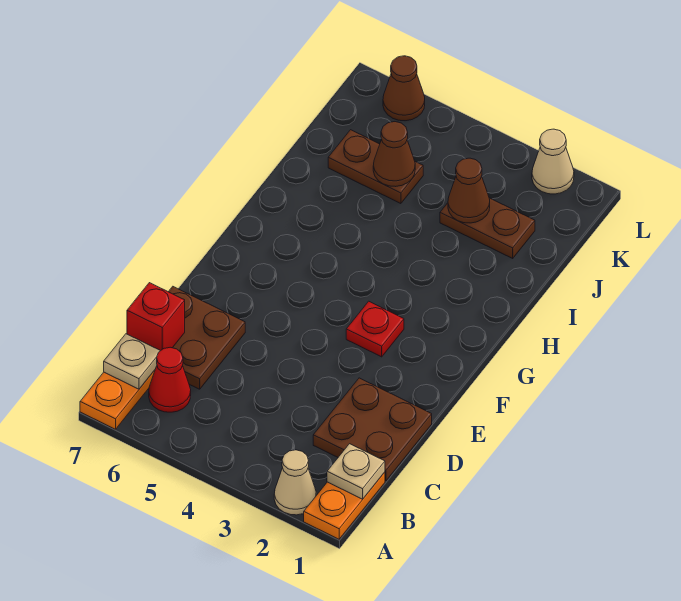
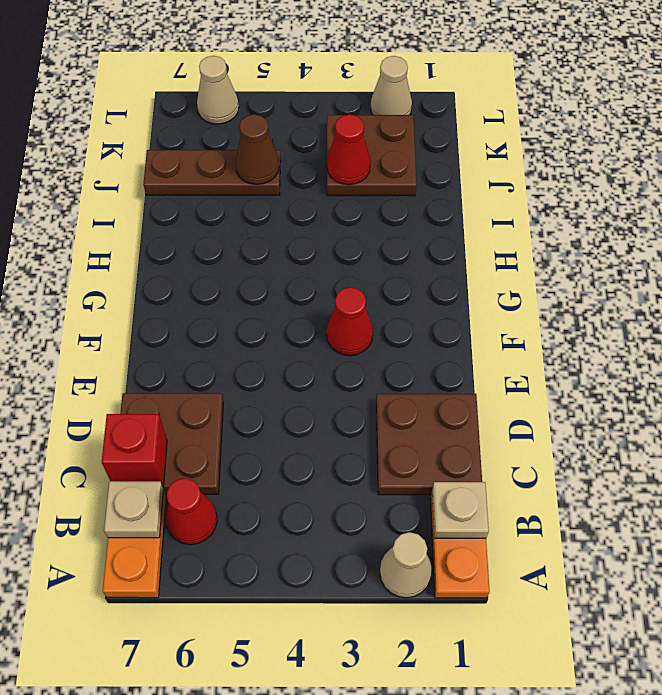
red plate F3 level 1 -> red cone F3 level 1
brown plate J2:J3 level 1 -> brown plate J2:K3 level 1
brown cone J3 level 2 -> red cone J3 level 2
brown plate J5:J6 level 1 -> brown plate J5:J7 level 1
brown cone L6 level 1 -> tan cone L6 level 1

